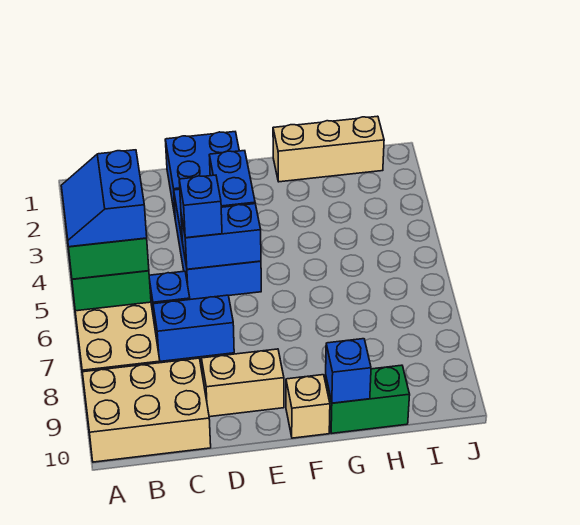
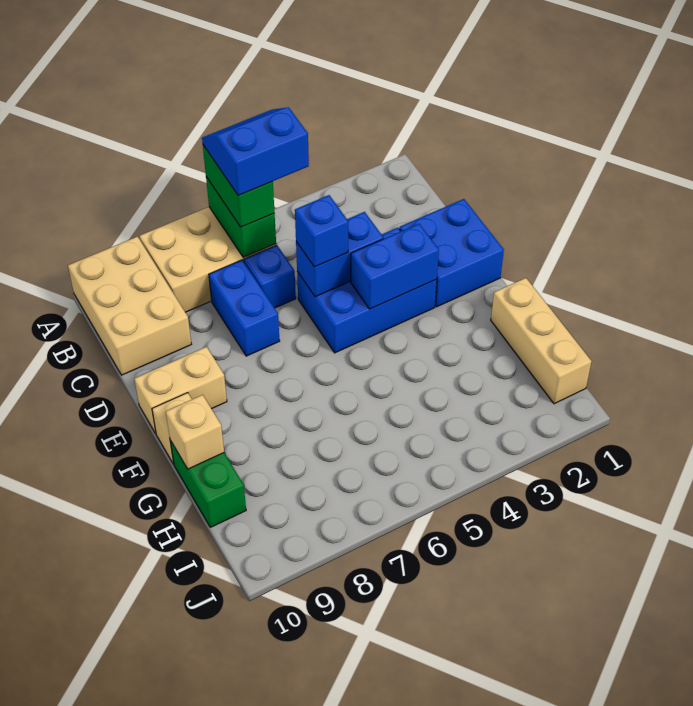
blue brick D5:E5 level 2 -> blue brick D4:D5 level 2
tan brick D9:E9 level 1 -> tan brick E9:E10 level 1
blue brick G10 level 2 -> tan brick G10 level 2

